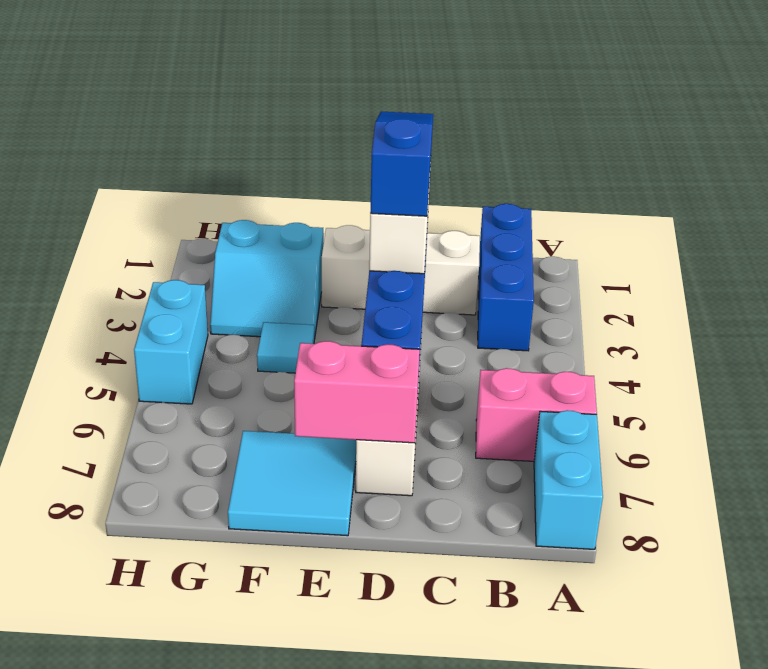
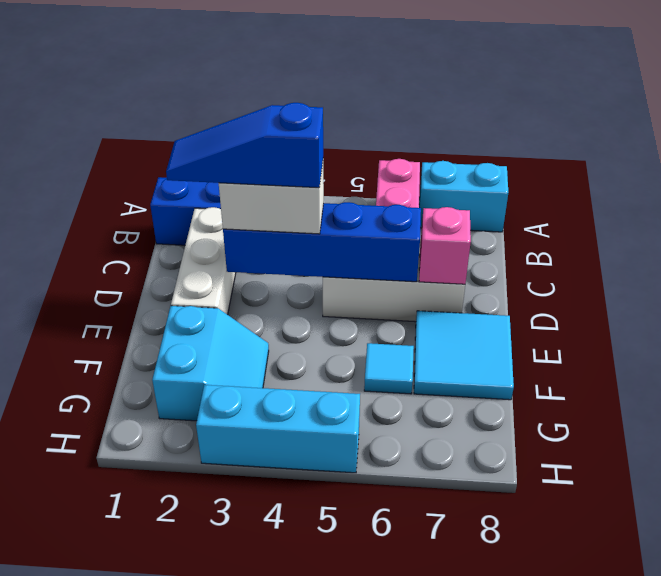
pink brick D7:E7 level 2 -> pink brick D7 level 2
cyan tile F4 level 1 -> cyan tile F6 level 1
cyan brick H4:H5 level 1 -> cyan brick H3:H5 level 1

